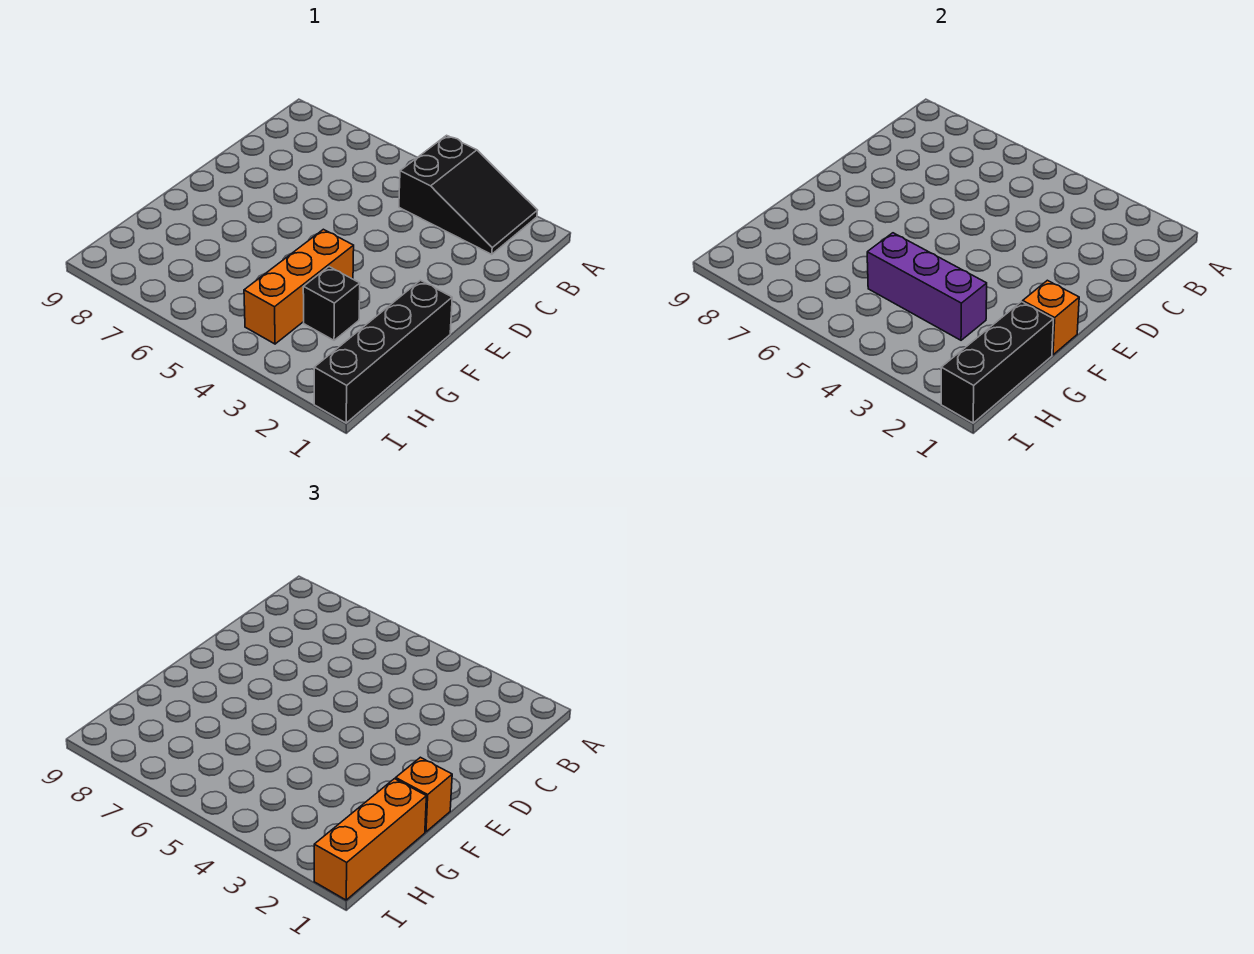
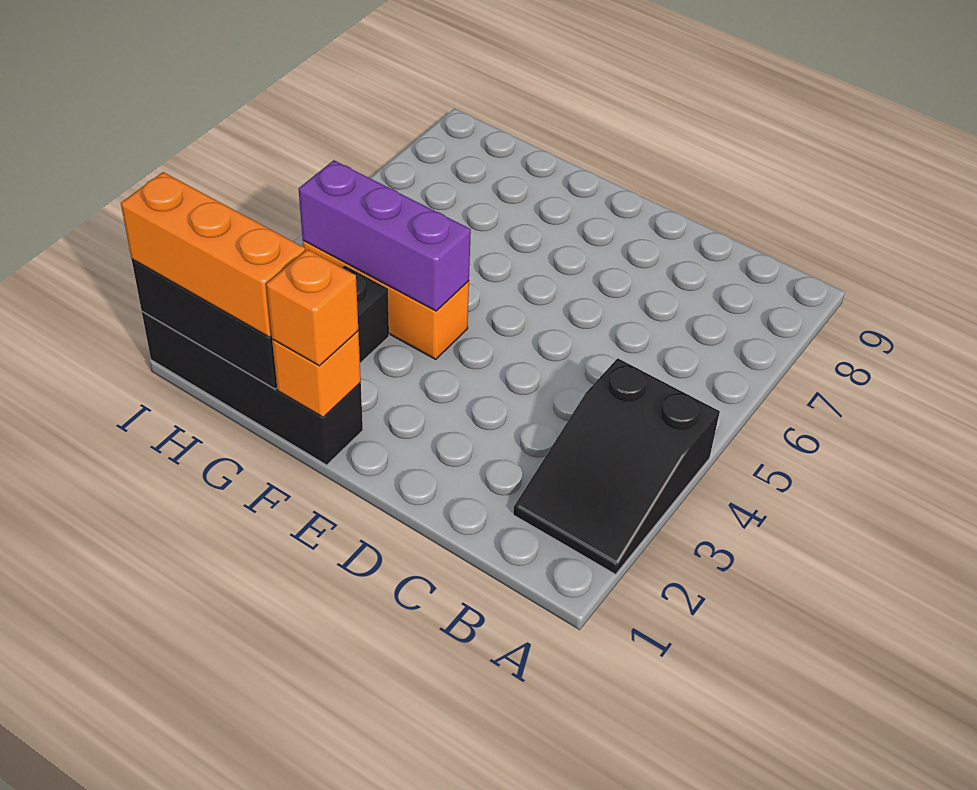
purple brick G3:G5 level 2 -> purple brick F4:H4 level 2

